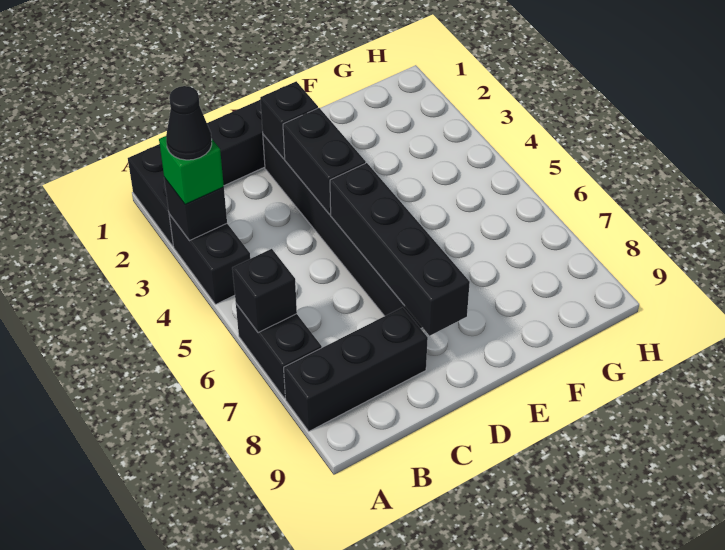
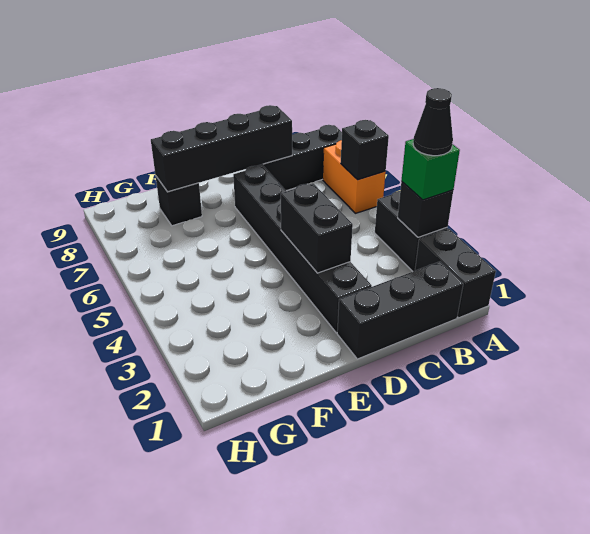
black brick A6:A7 level 1 -> orange brick A6:A7 level 1
black brick D2 level 2 -> black brick F8 level 1
black brick D5:D8 level 2 -> black brick C8:F8 level 2

